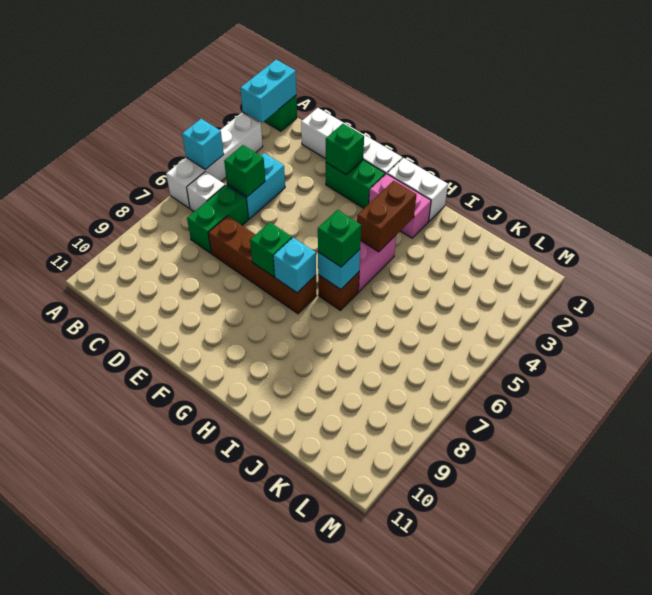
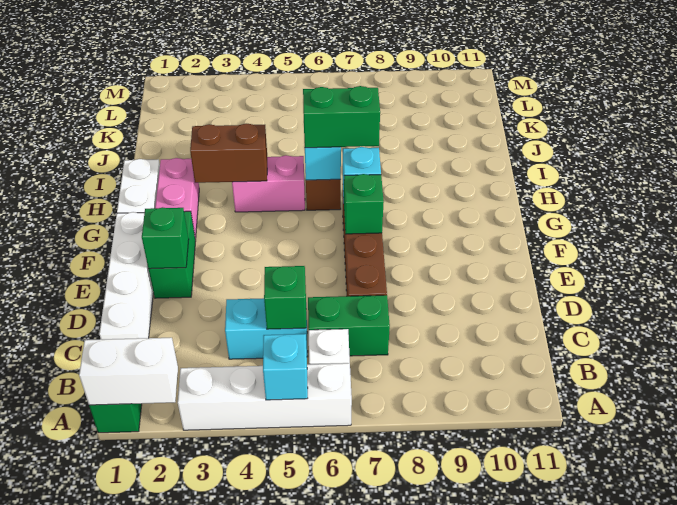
cyan brick A1:A2 level 2 -> white brick A1:A2 level 2
green brick H6 level 3 -> green brick H6:H7 level 3

